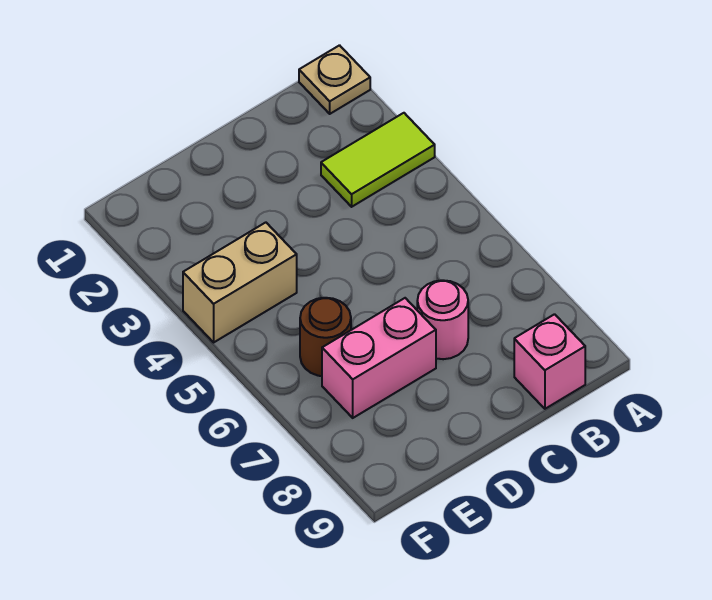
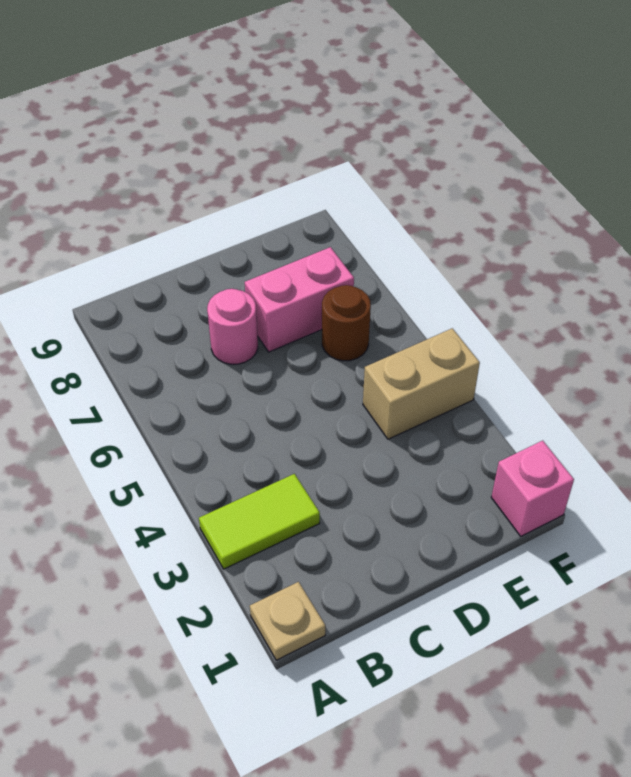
pink brick B9 level 1 -> pink brick F1 level 1

